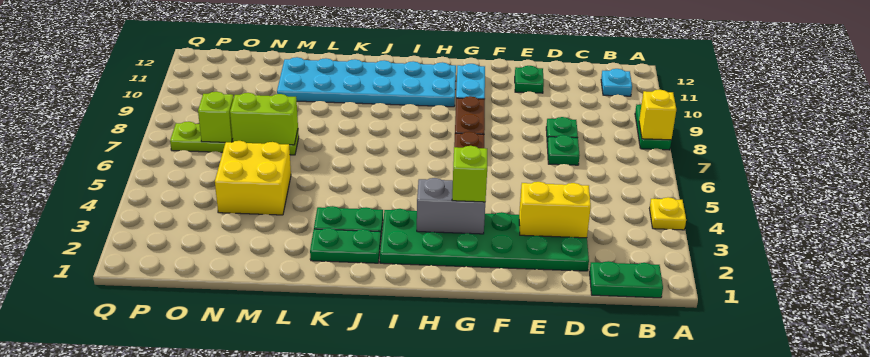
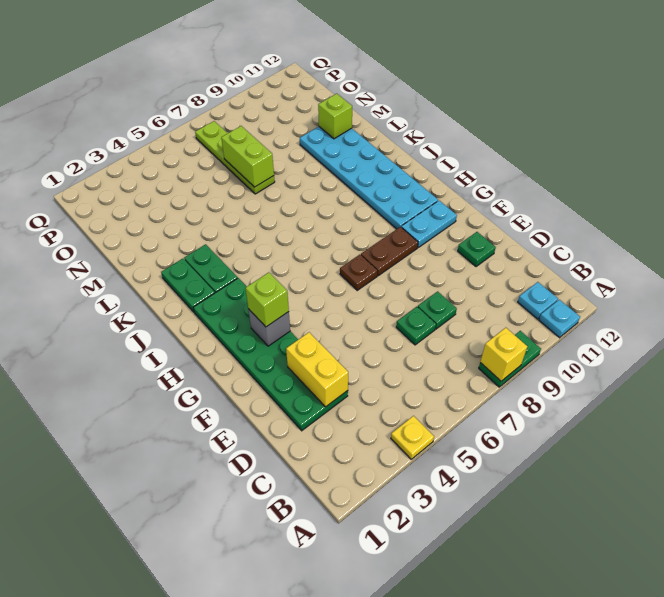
none -> cyan plate A11 level 1
green plate B1:C1 level 1 -> none
grey brick G3:H3 level 2 -> grey brick G3 level 2
yellow brick M4:N5 level 1 -> none
lime brick O7 level 2 -> lime brick M11 level 2

